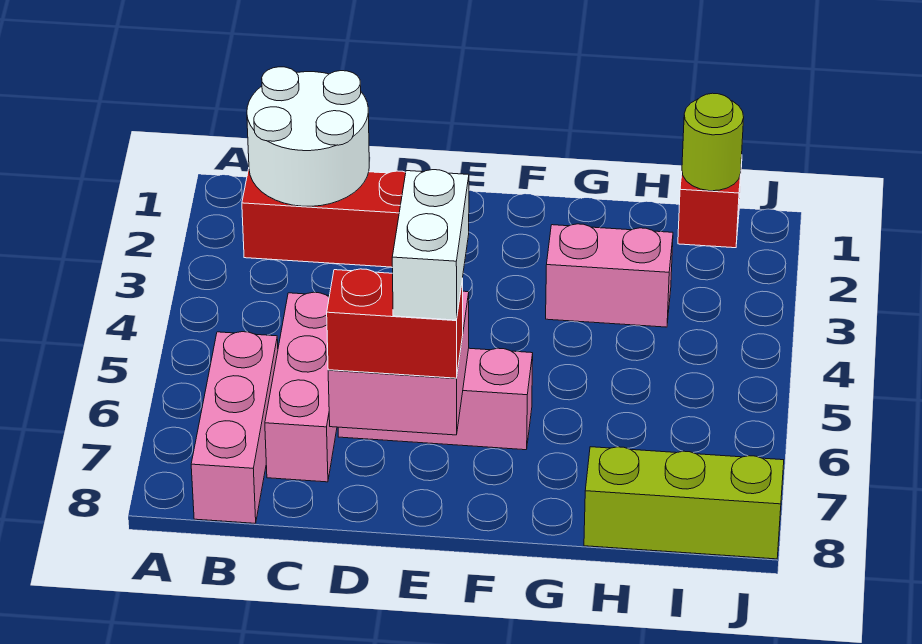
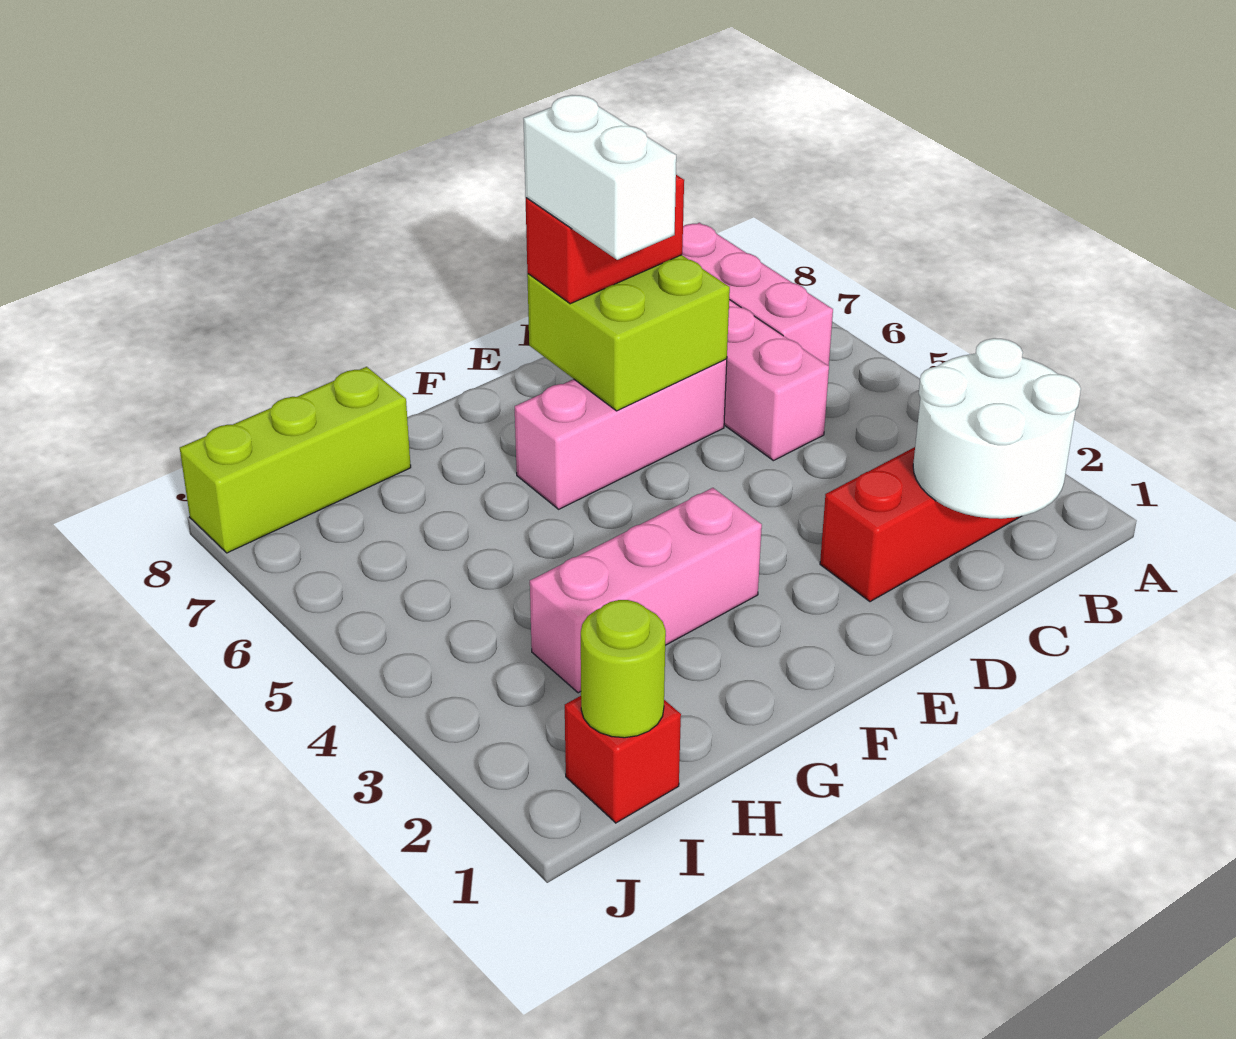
pink brick D6:E7 level 2 -> lime brick D6:E7 level 2
pink brick G3:H3 level 1 -> pink brick F3:H3 level 1

